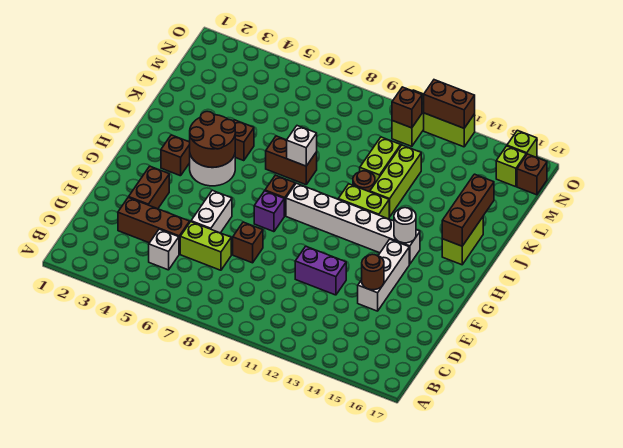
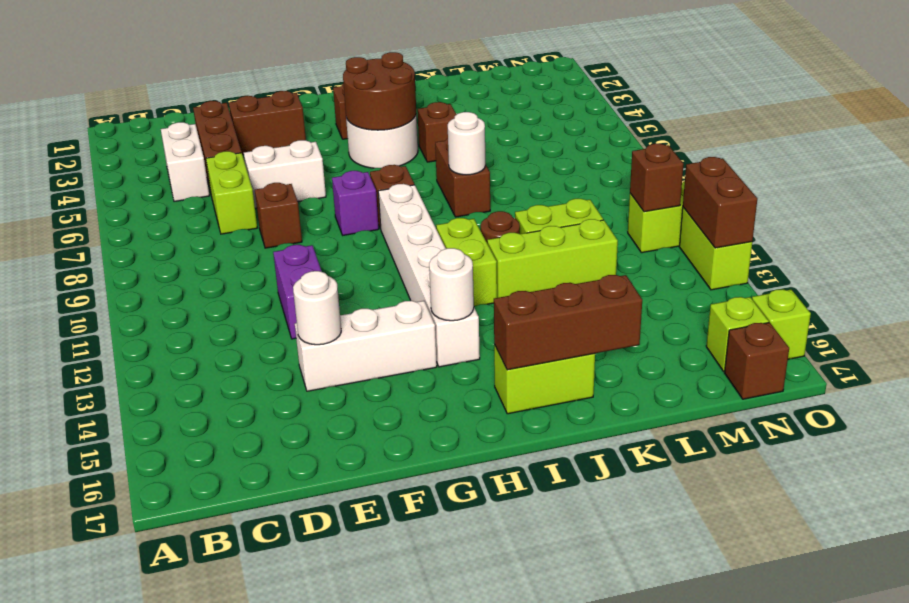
white brick C5 level 1 -> white brick C4:C5 level 1
brown round brick E14 level 2 -> white round brick E14 level 2
white brick J8 level 2 -> white round brick J8 level 2

